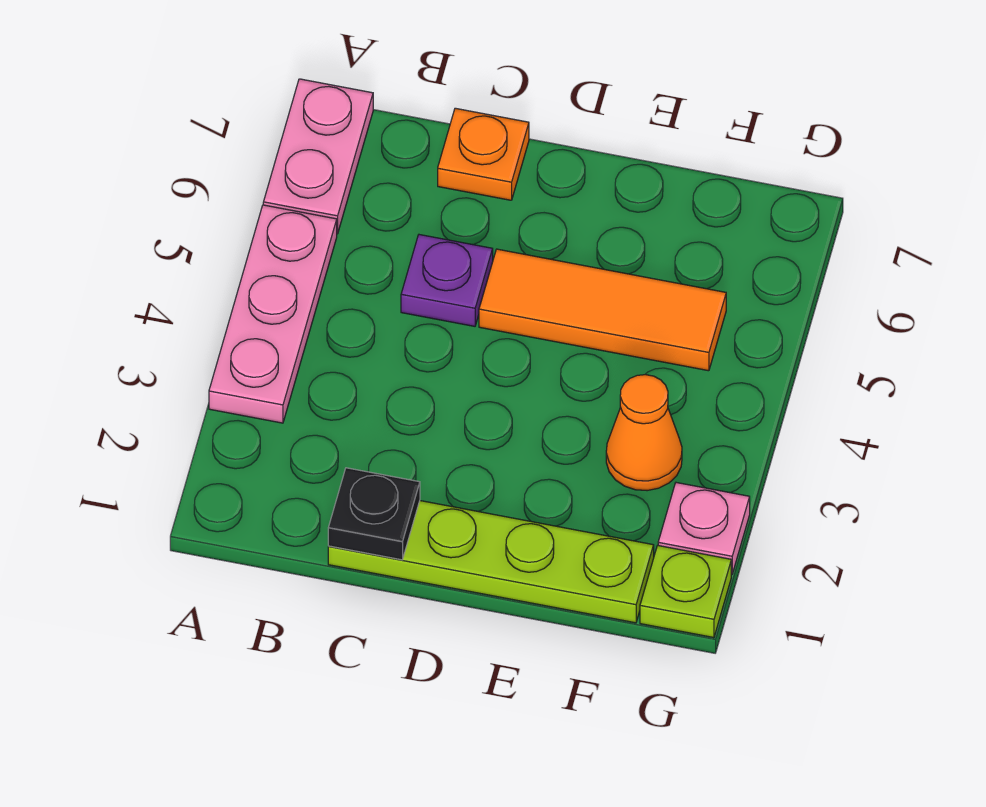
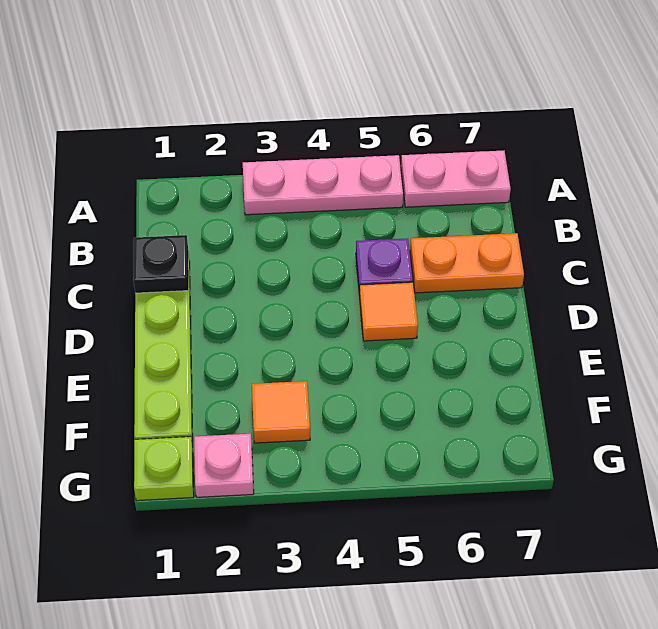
orange plate C7 level 1 -> orange plate C6:C7 level 1
orange tile D5:F5 level 1 -> orange tile D5 level 1
orange cone F3 level 1 -> orange tile F3 level 1

